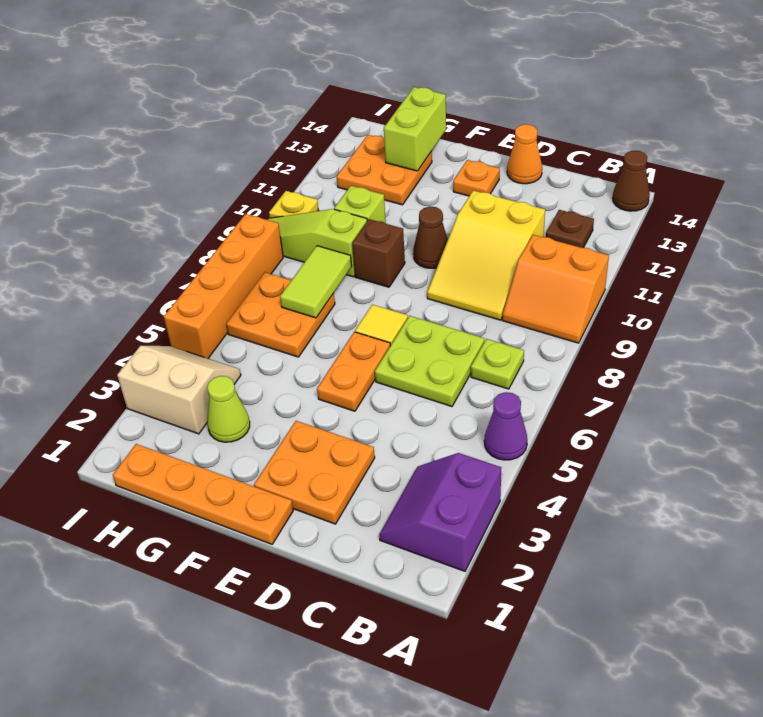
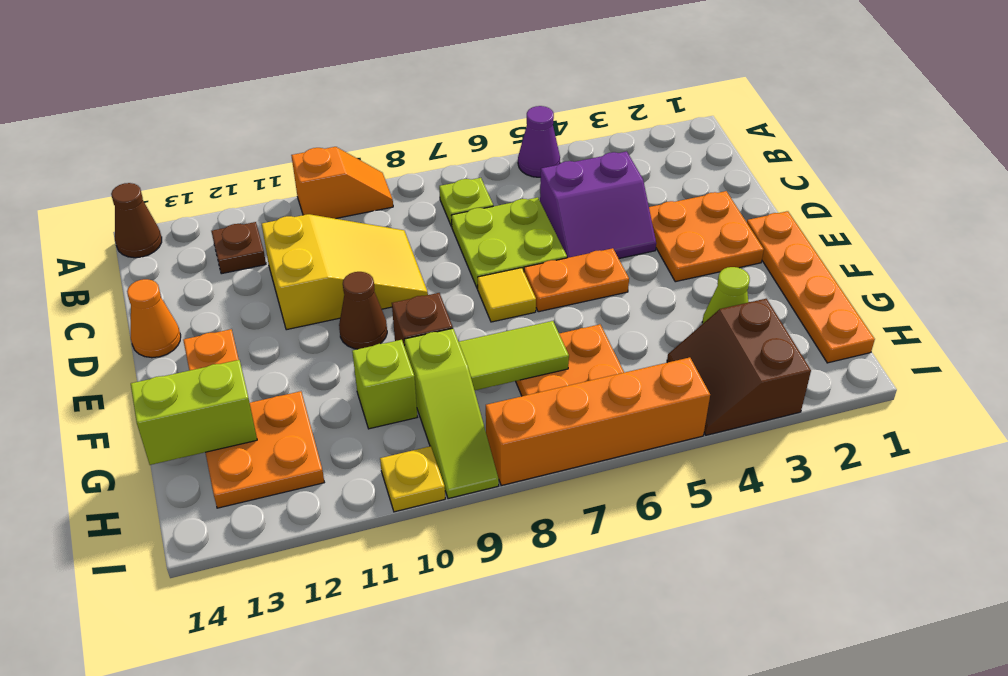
purple slope A2:B3 level 1 top A -> purple slope C4:D5 level 1 top C
orange slope A9:B10 level 1 top 10 -> orange slope A9:A10 level 1 top 10
tan slope H3:I4 level 1 top 3 -> brown slope H3:I4 level 1 top 3

